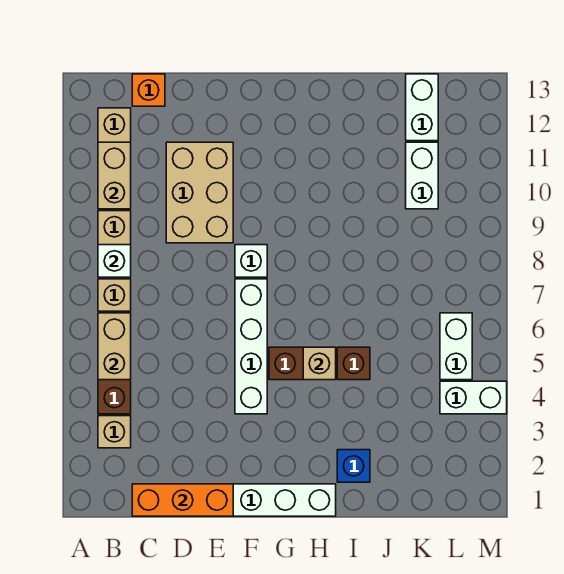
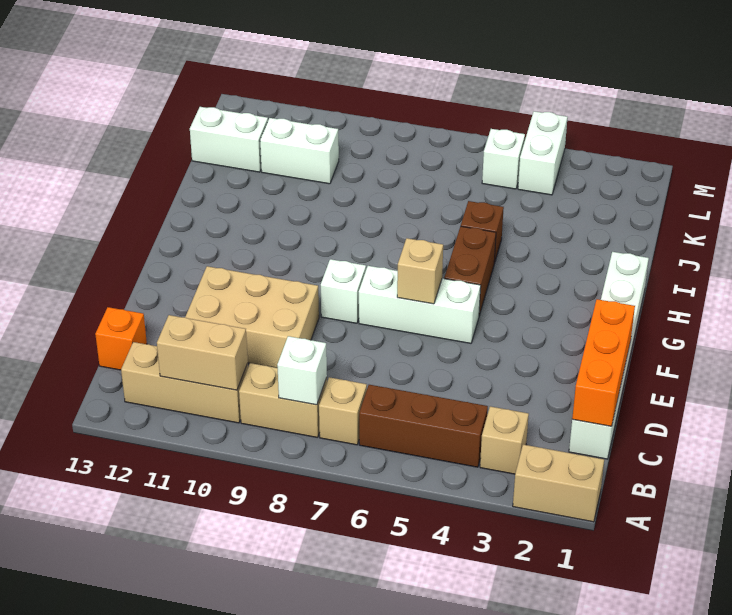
tan brick B5:B6 level 2 -> tan brick A1:A2 level 1
white brick F4:F7 level 1 -> white brick F5:F7 level 1
tan brick H5 level 2 -> tan brick F6 level 2
blue brick I2 level 1 -> none
white brick L5:L6 level 1 -> white brick L5 level 1

